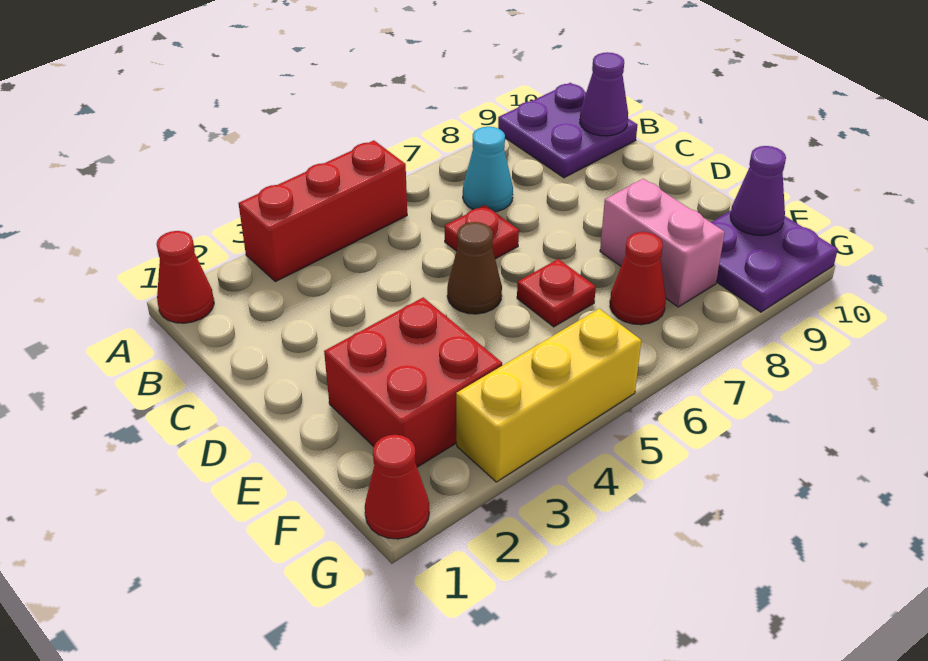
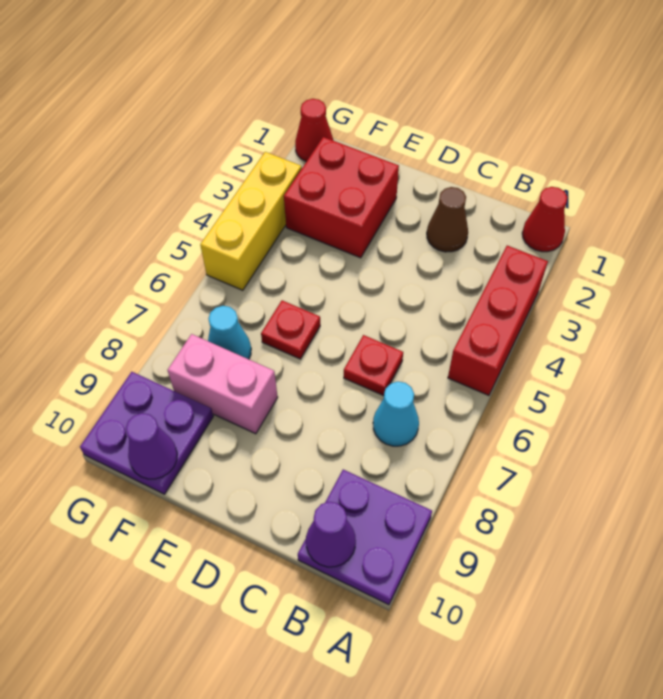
brown cone D5 level 1 -> brown cone C2 level 1
red cone F7 level 1 -> cyan cone F7 level 1

